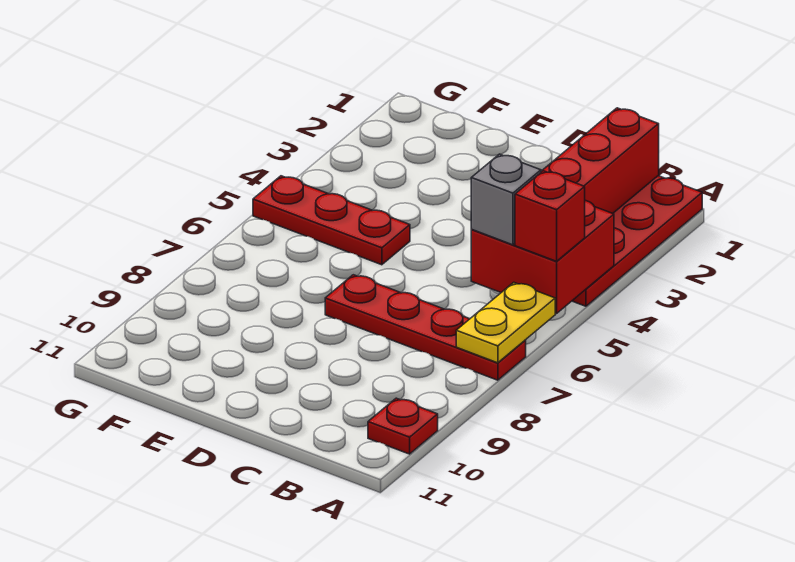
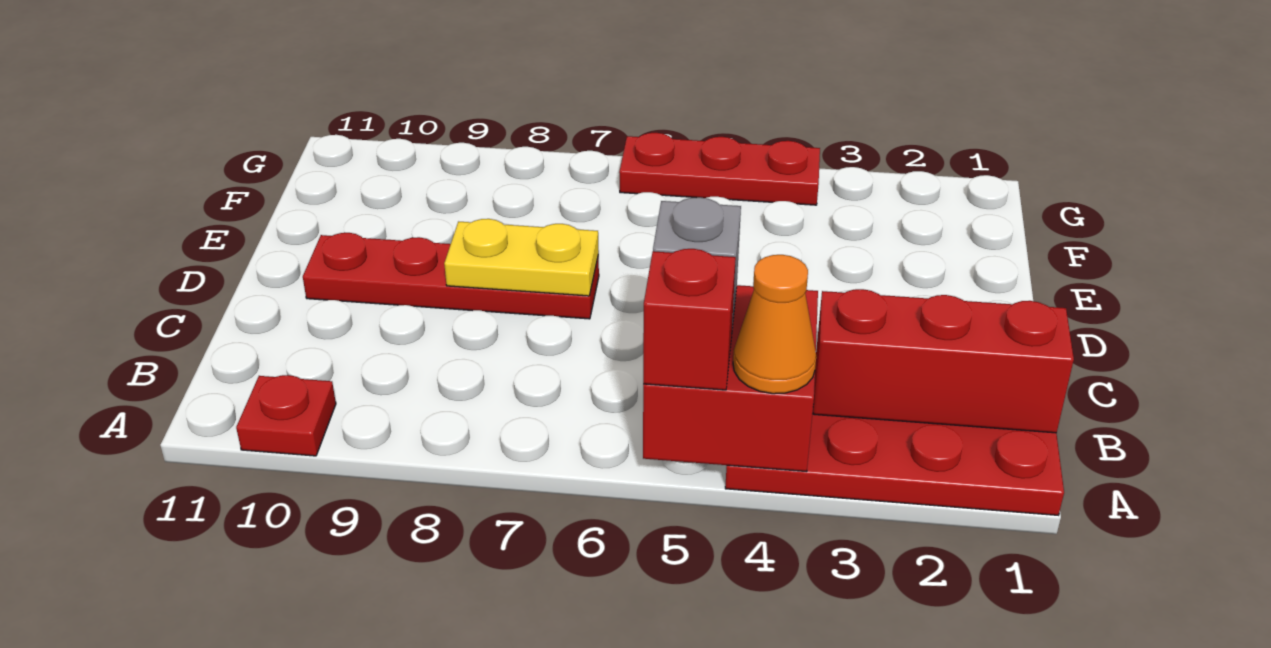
none -> orange cone A4 level 3
yellow plate A6:A7 level 2 -> yellow plate D7:D8 level 2
red plate A7:D7 level 1 -> red plate D7:D10 level 1
red plate E5:G5 level 1 -> red plate G4:G6 level 1

